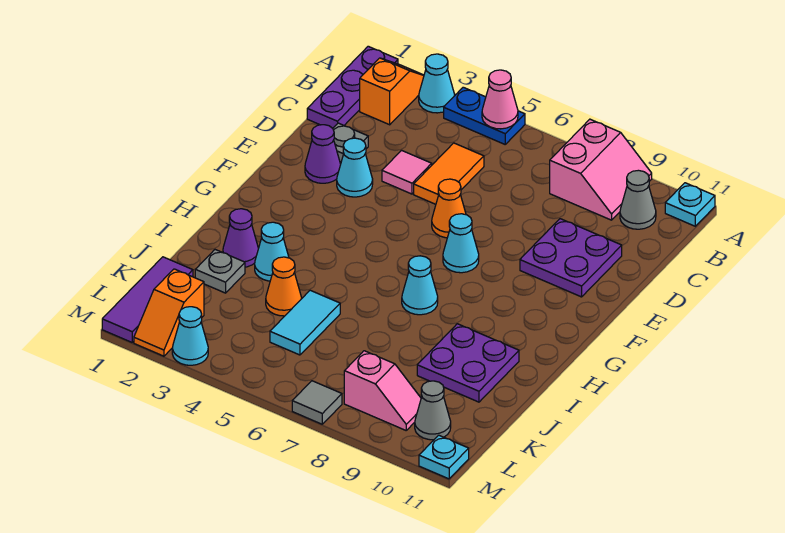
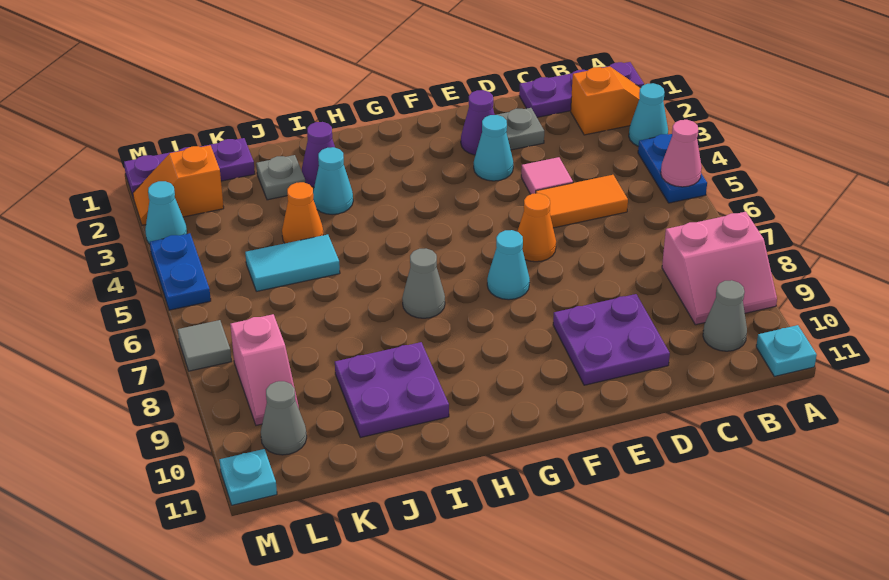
cyan cone H7 level 1 -> grey cone H7 level 1
purple tile K1:M1 level 1 -> purple plate K1:M1 level 1
none -> blue plate M4:M5 level 1

